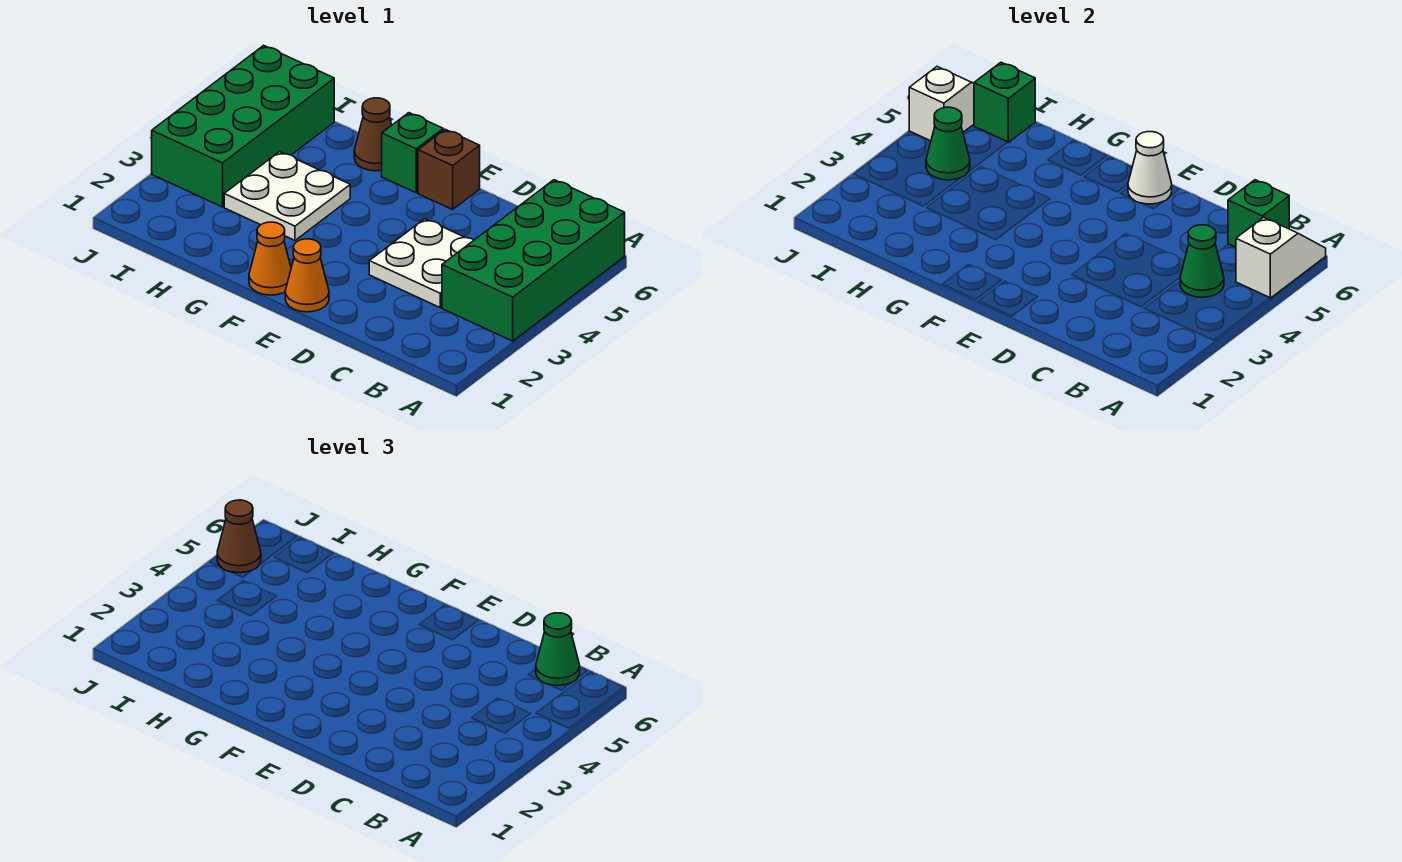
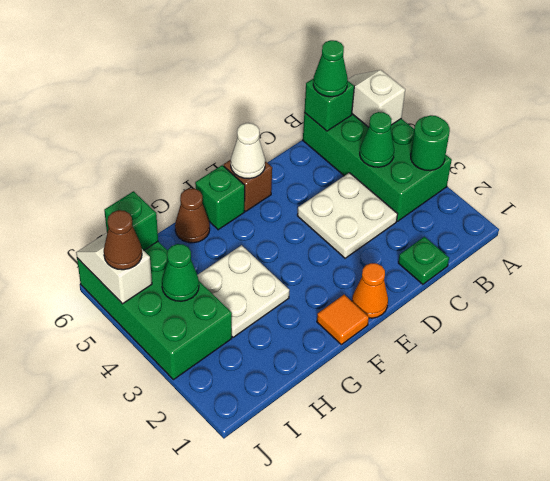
none -> green round brick A3 level 2
none -> green plate C1 level 1
orange cone F1 level 1 -> orange tile F1 level 1

